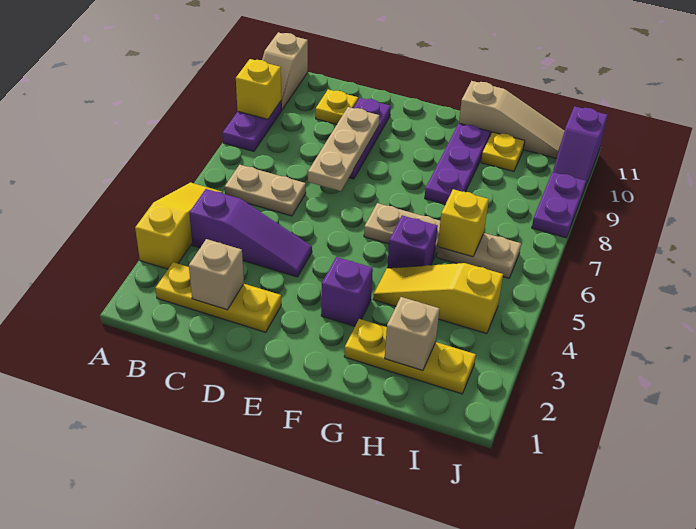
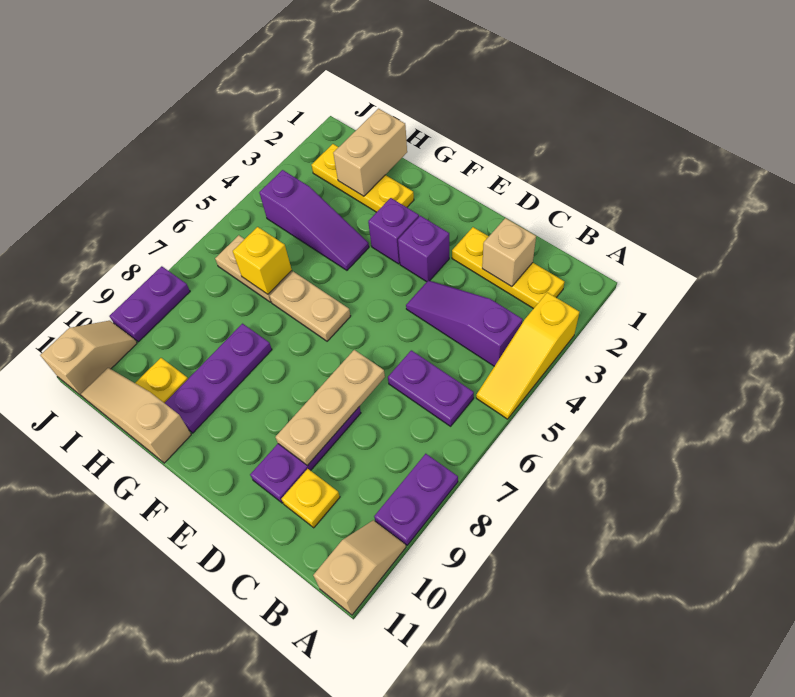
yellow brick A9 level 2 -> none
tan plate B6:C6 level 1 -> purple plate B6:C6 level 1
yellow slope G4:I4 level 1 top I -> purple slope G4:I4 level 1 top I
purple brick G5 level 1 -> purple brick E3 level 1
tan brick H2 level 2 -> tan brick H1:H2 level 2
purple slope J10:J11 level 1 top 11 -> tan slope J10:J11 level 1 top 11

